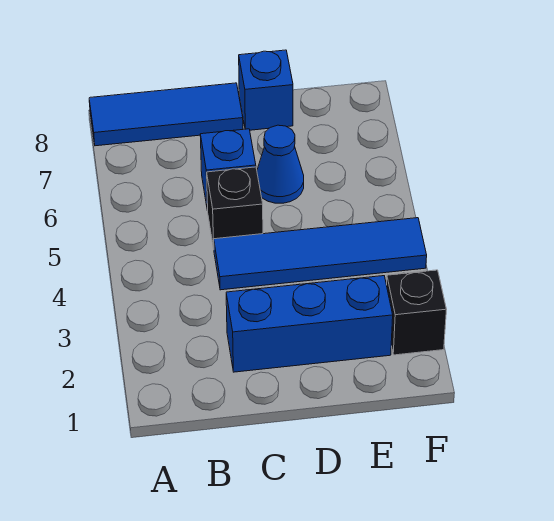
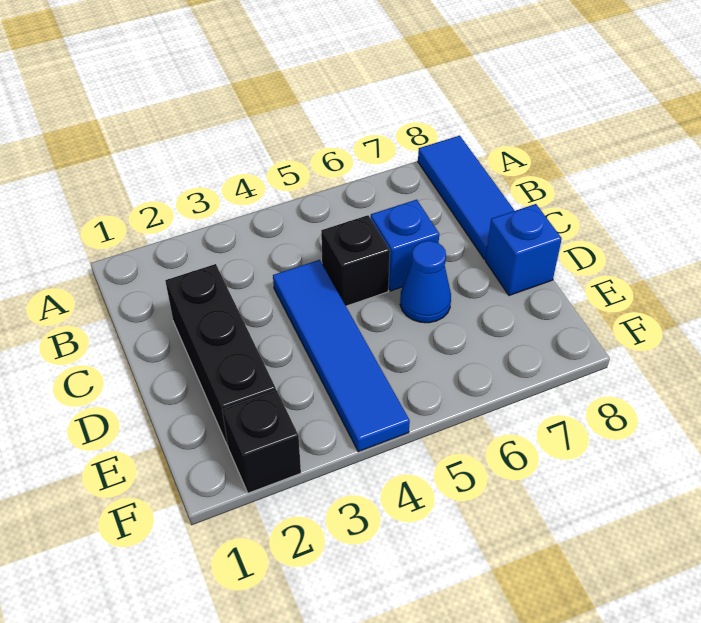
blue brick C2:E2 level 1 -> black brick C2:E2 level 1

